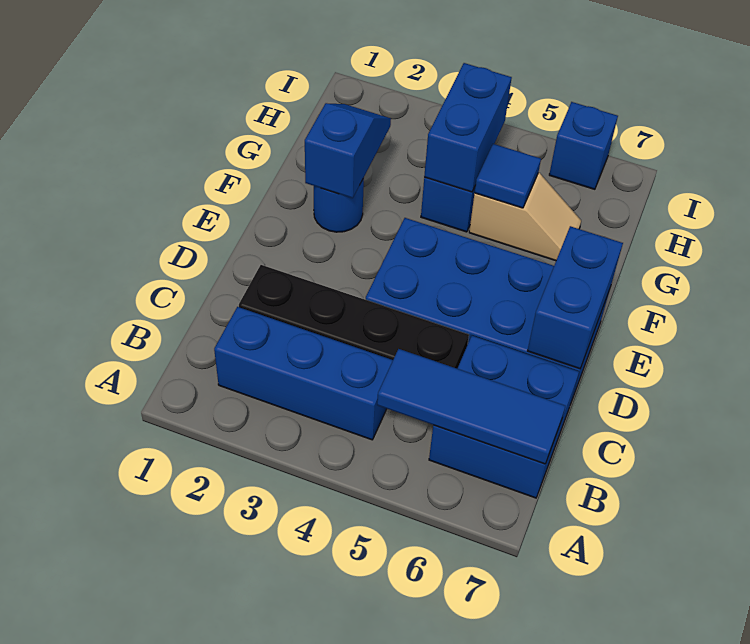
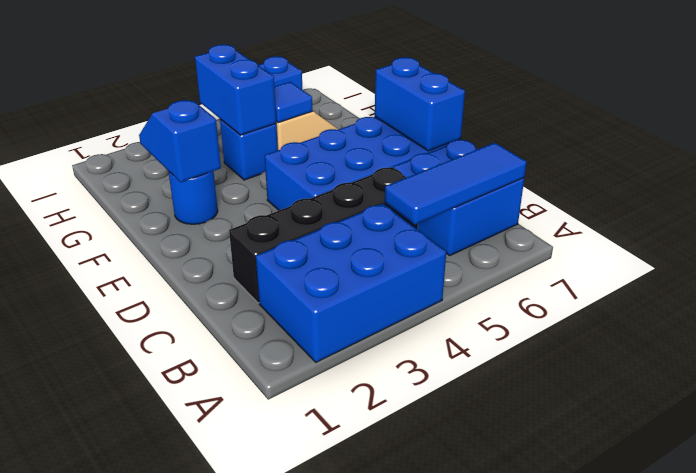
blue brick B2:B4 level 1 -> blue brick A2:B4 level 1

